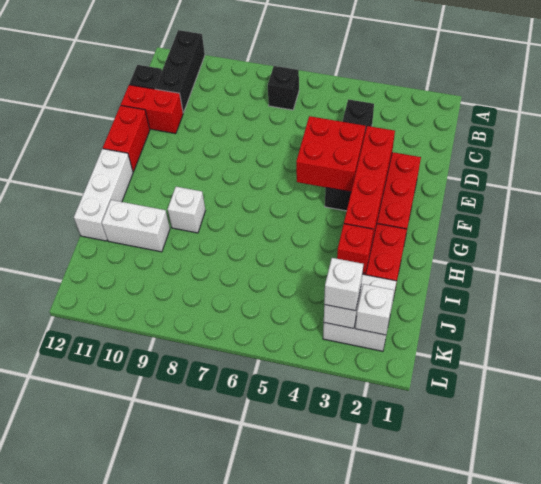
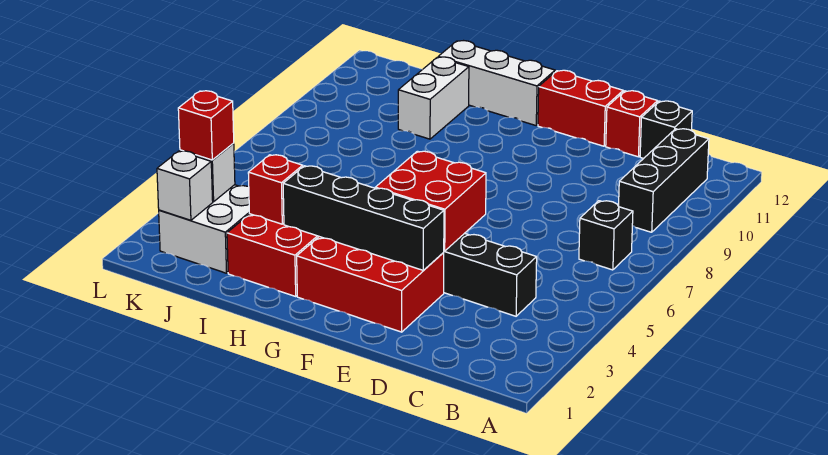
black brick A11:C11 level 1 -> black brick B9:B11 level 1
red brick D11:D12 level 1 -> red brick D12 level 1
red brick E3:H3 level 2 -> black brick E3:H3 level 2
white brick H9 level 1 -> none
white brick K3 level 3 -> red brick K3 level 3

